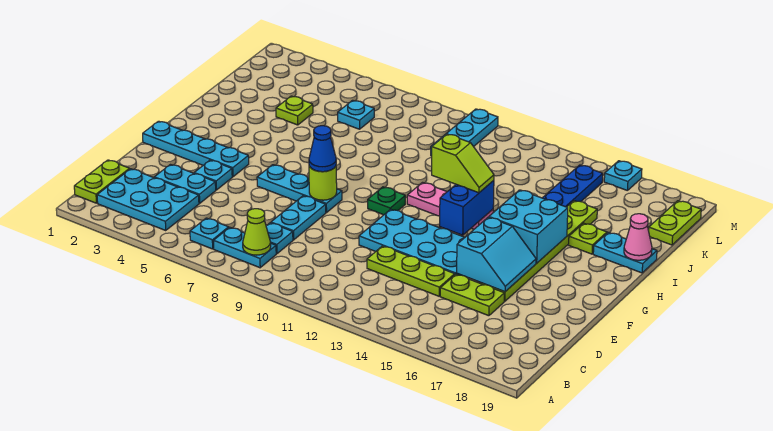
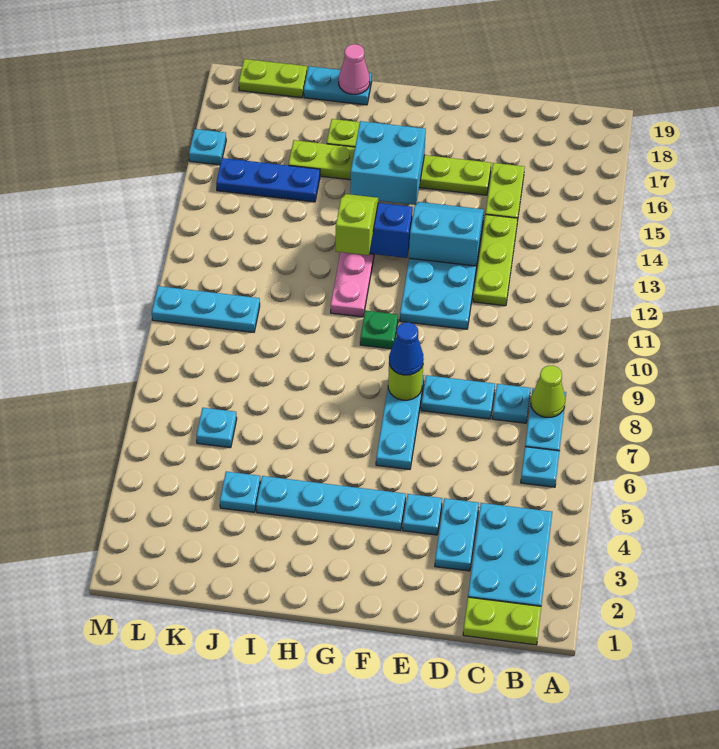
cyan slope E15:F16 level 2 top 15 -> cyan slope E13:F14 level 2 top 13
cyan plate F1:F4 level 1 -> cyan plate F4:I4 level 1
cyan plate I18:I19 level 1 -> cyan plate I19:J19 level 1
lime plate J4 level 1 -> cyan plate J4 level 1

